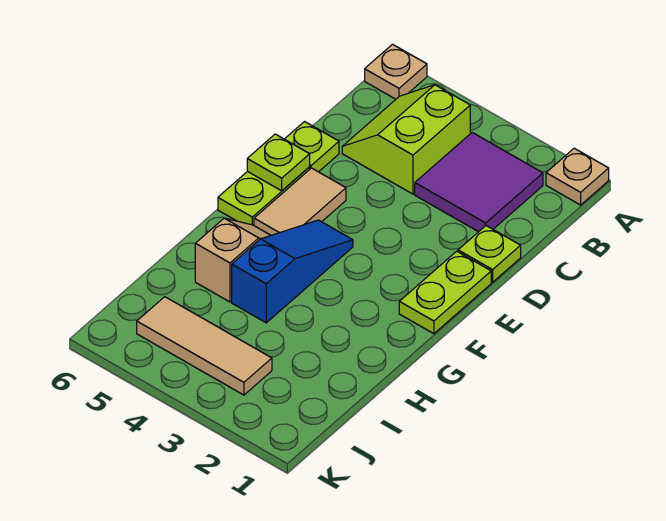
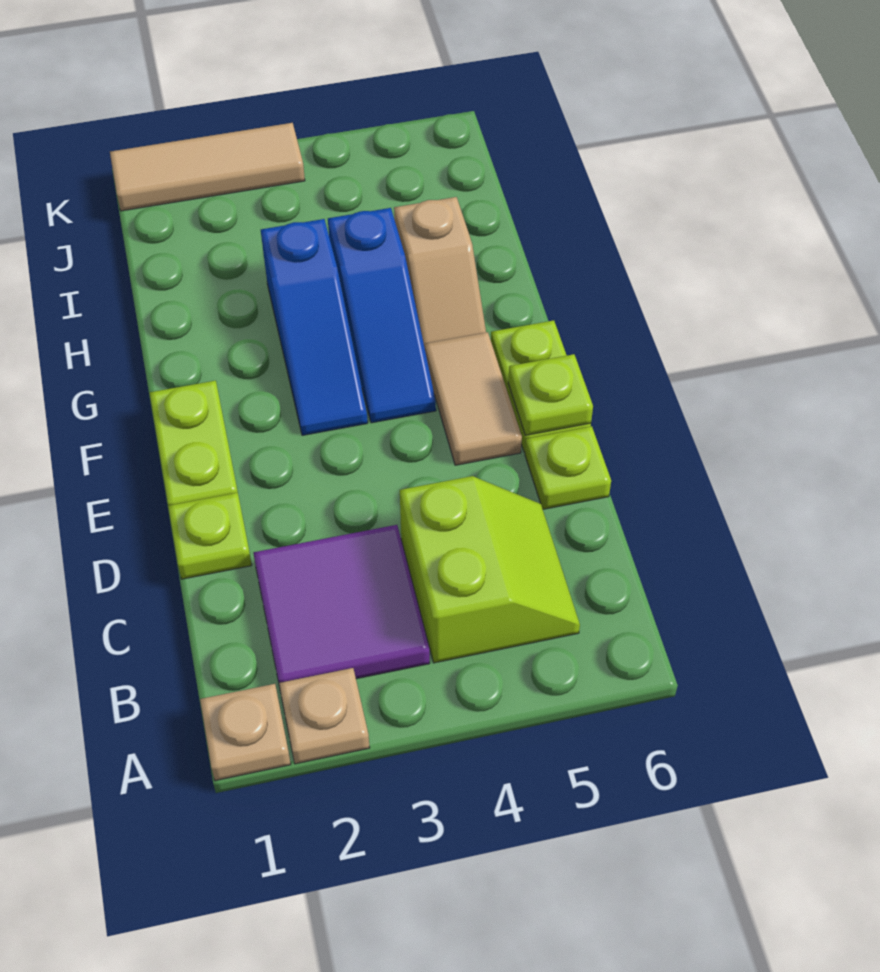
tan plate A6 level 1 -> tan plate A2 level 1
none -> blue slope F3:H3 level 1 top H
tan tile J3:J5 level 1 -> tan tile K1:K3 level 1

